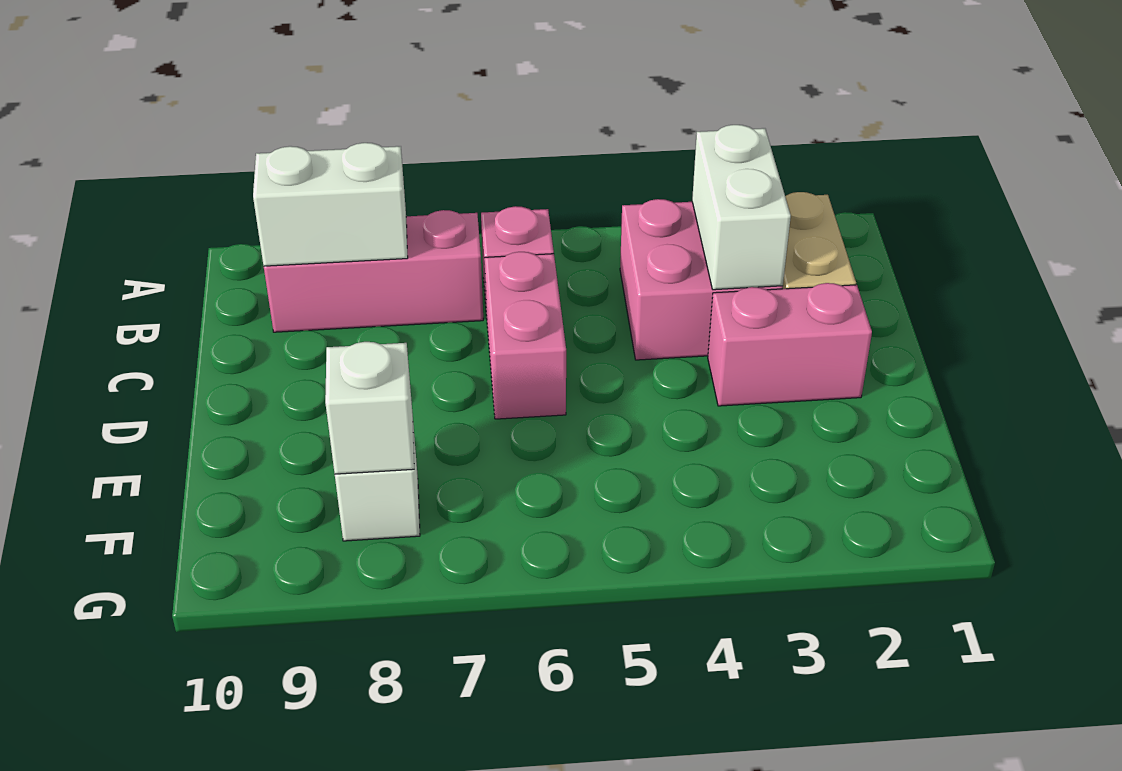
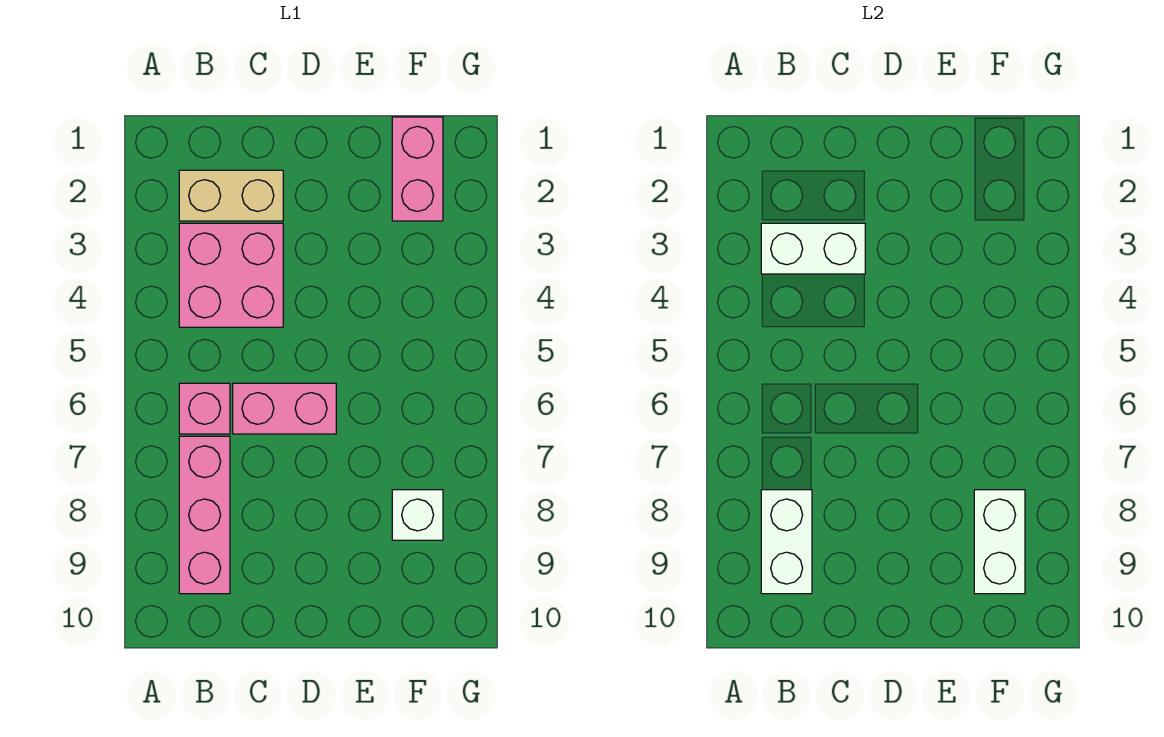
pink brick D2:D3 level 1 -> pink brick F1:F2 level 1
white brick F8 level 2 -> white brick F8:F9 level 2

